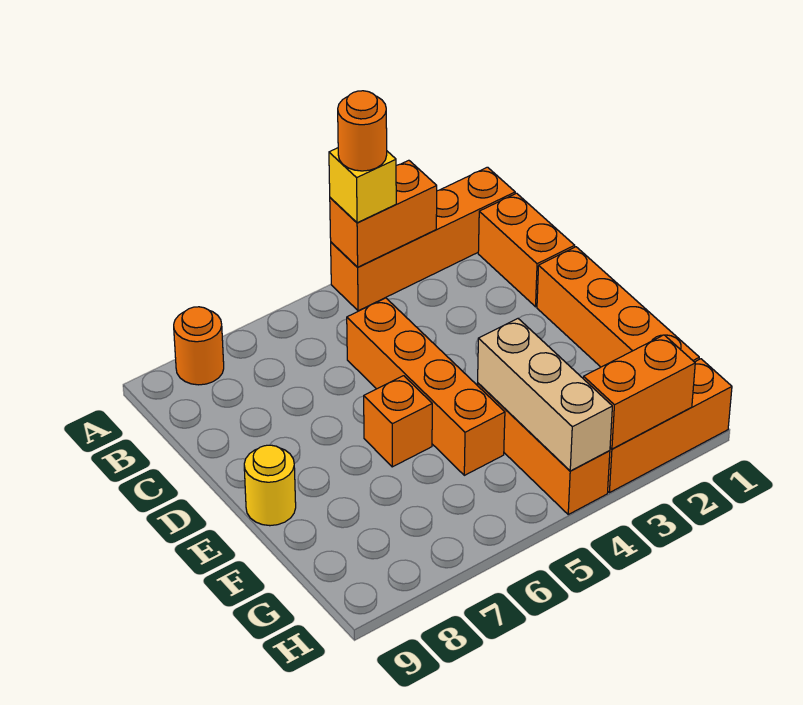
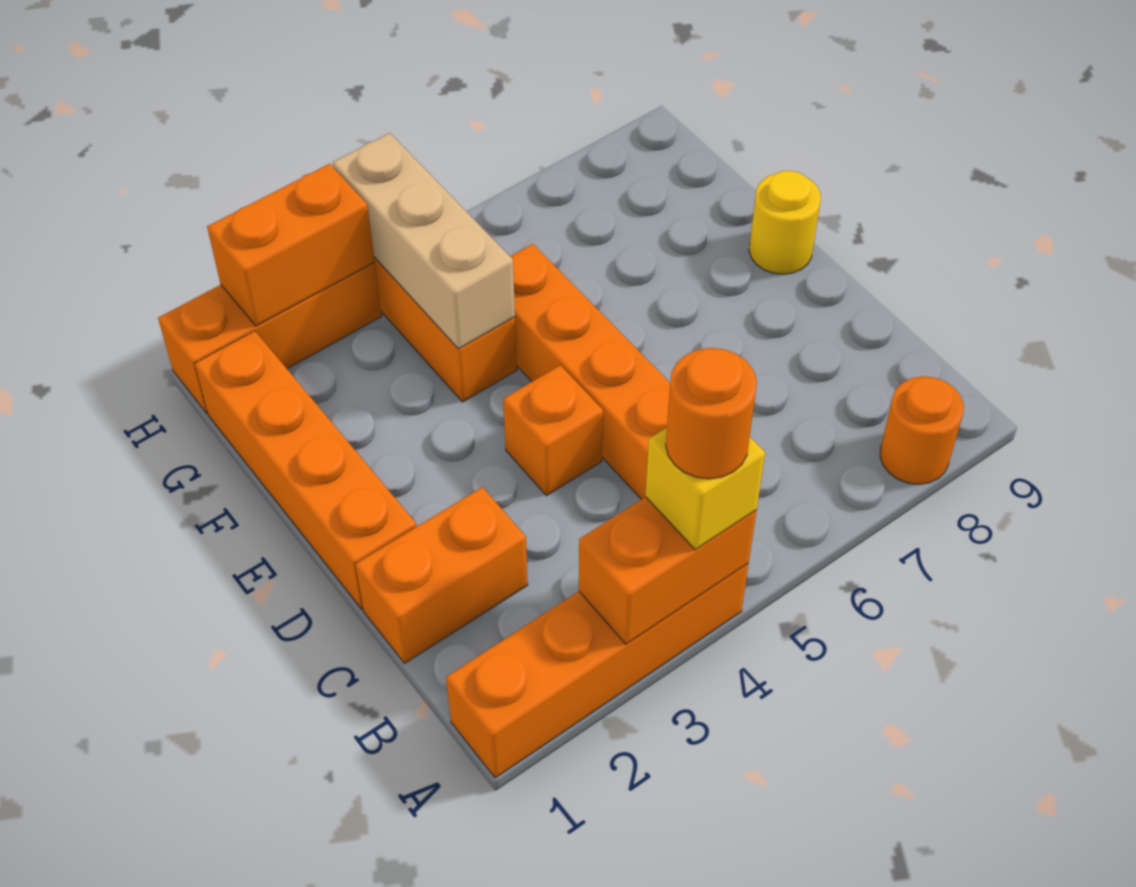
orange brick B1:C1 level 1 -> orange brick C1:C2 level 1
orange brick E6 level 1 -> orange brick D4 level 1

